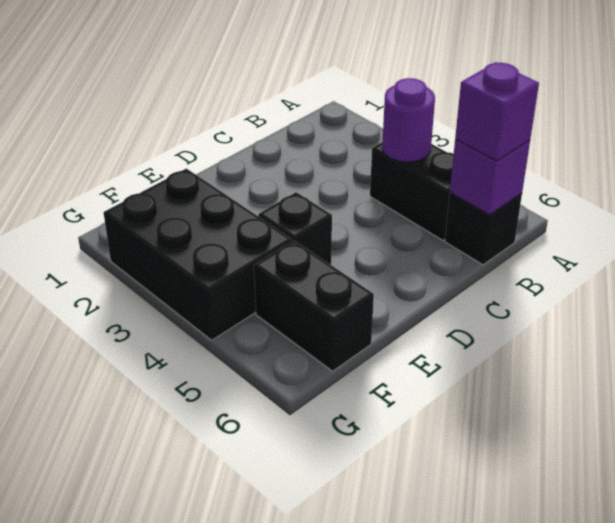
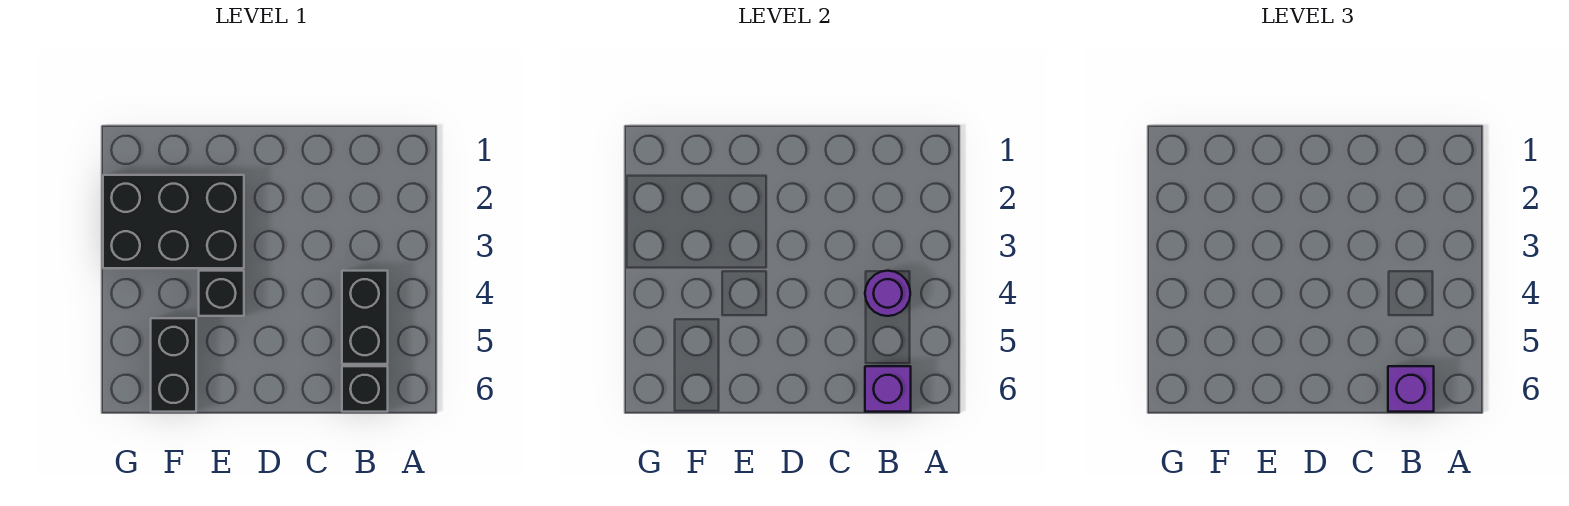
black brick F2:G4 level 1 -> black brick E2:G3 level 1

